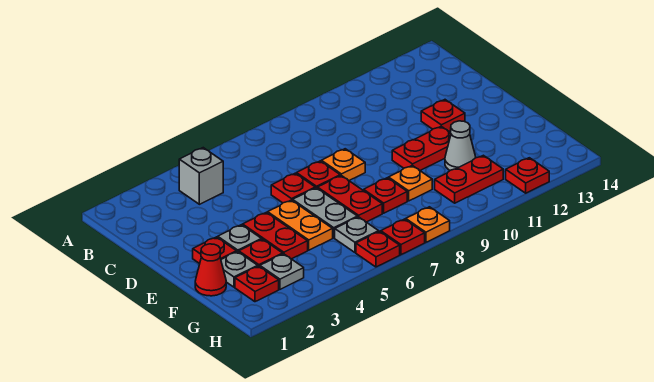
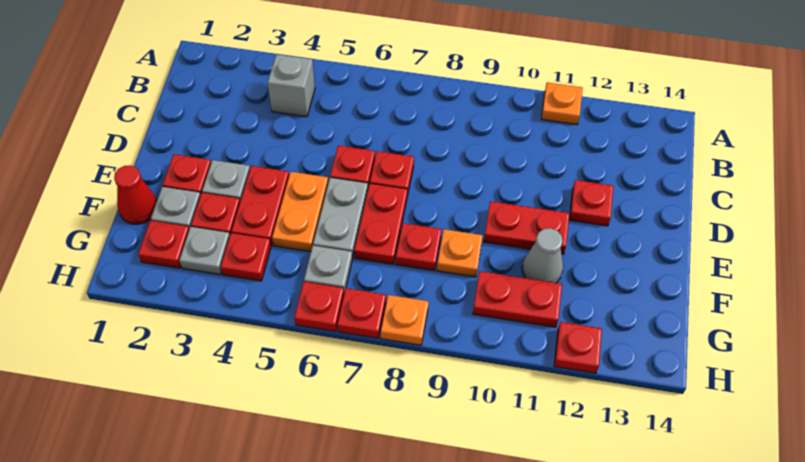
orange plate D8 level 1 -> orange plate A11 level 1
none -> red plate G4 level 1

